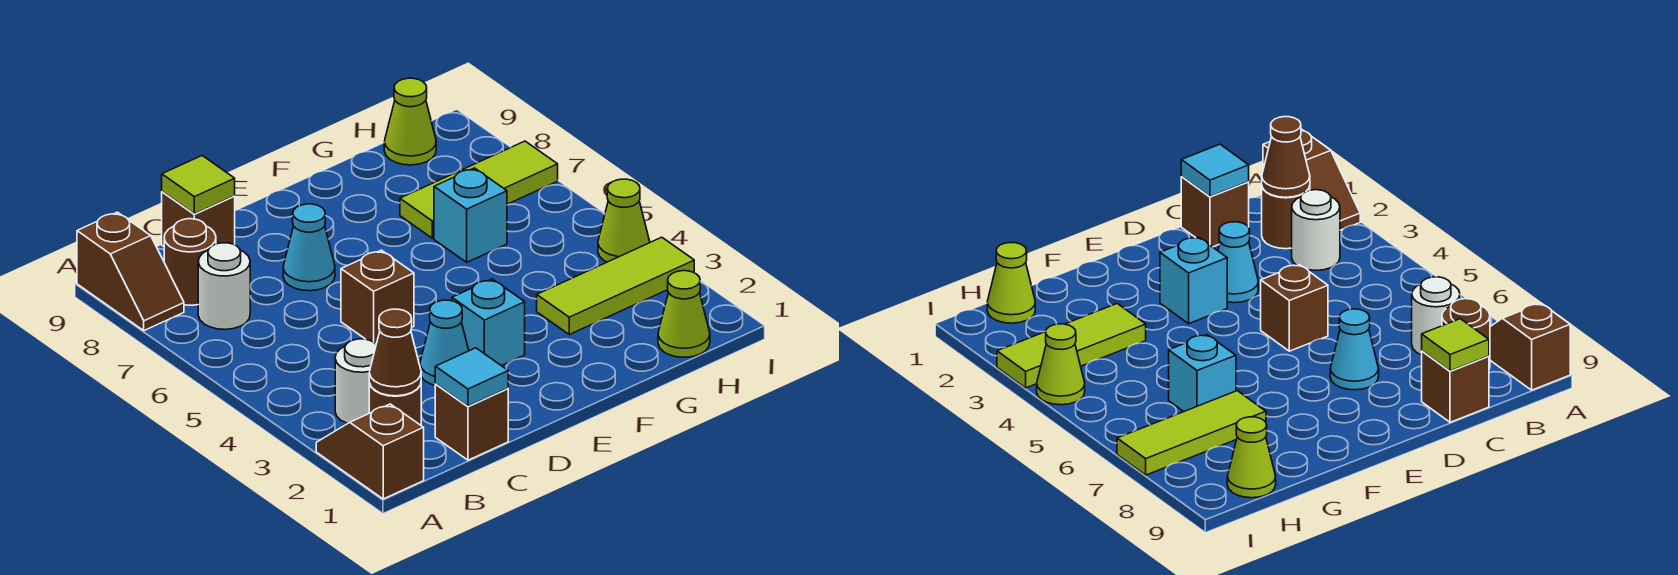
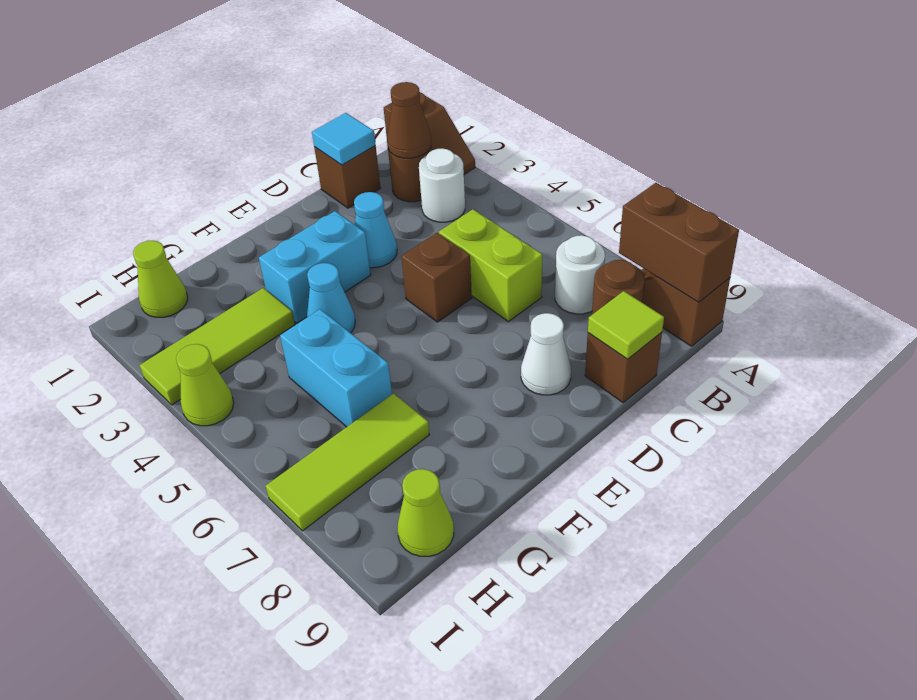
none -> brown brick A8:A9 level 2
none -> lime brick C5:C6 level 1
cyan cone D7 level 1 -> cyan cone F4 level 1
none -> white cone D8 level 1
cyan brick E3 level 1 -> cyan brick E3:F3 level 1
cyan brick G6 level 1 -> cyan brick G5:G6 level 1

